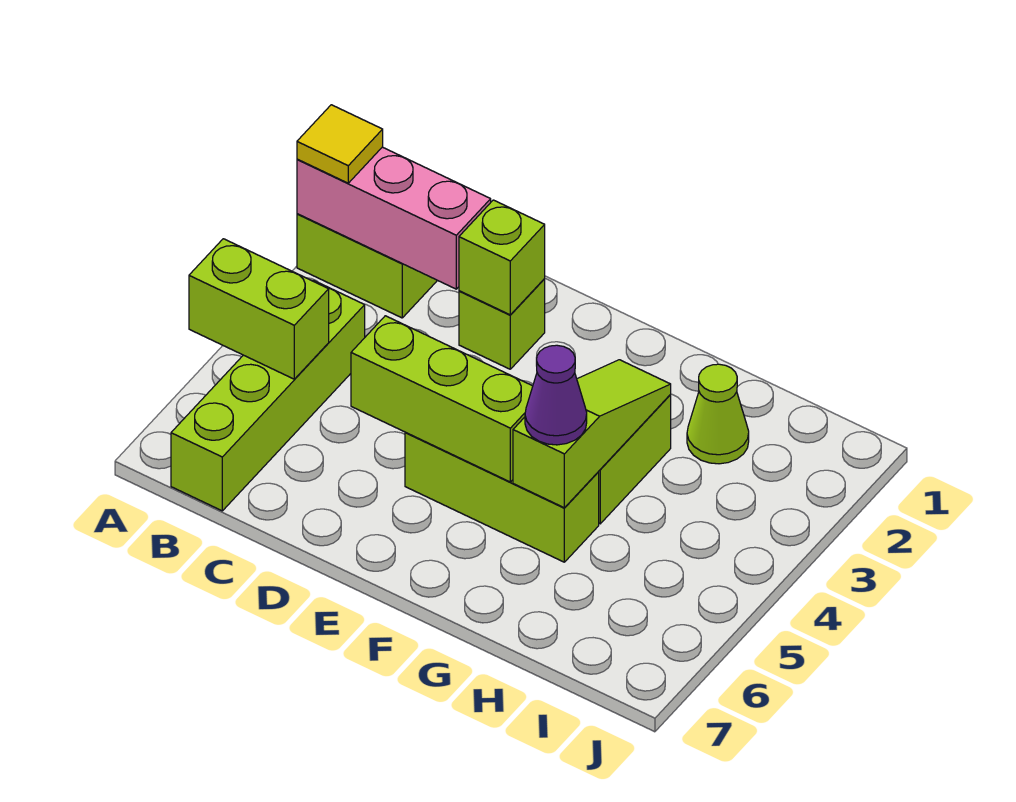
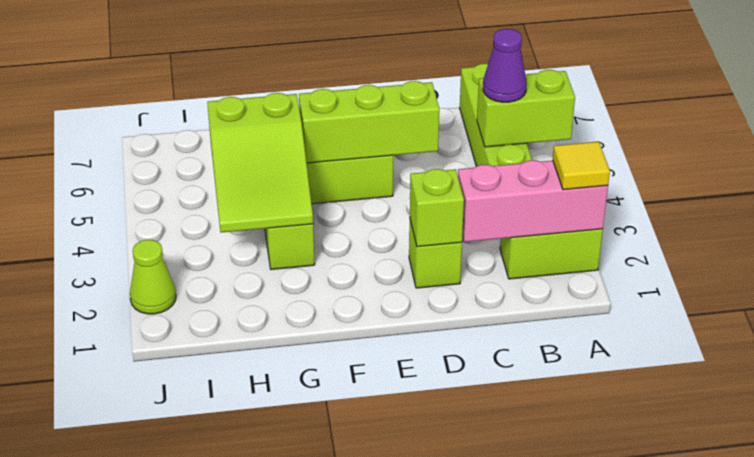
lime slope G3:G5 level 2 top 5 -> lime slope G3:H5 level 2 top 5
purple cone G5 level 3 -> purple cone B5 level 3
lime cone H2 level 1 -> lime cone J2 level 1

